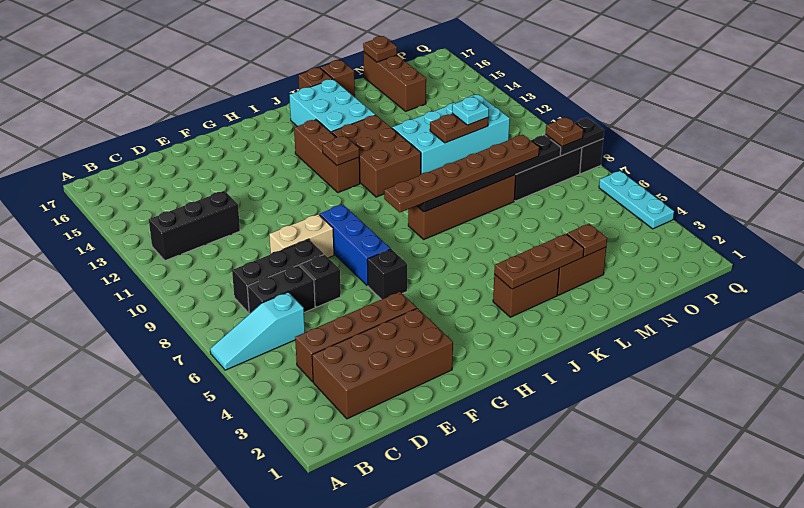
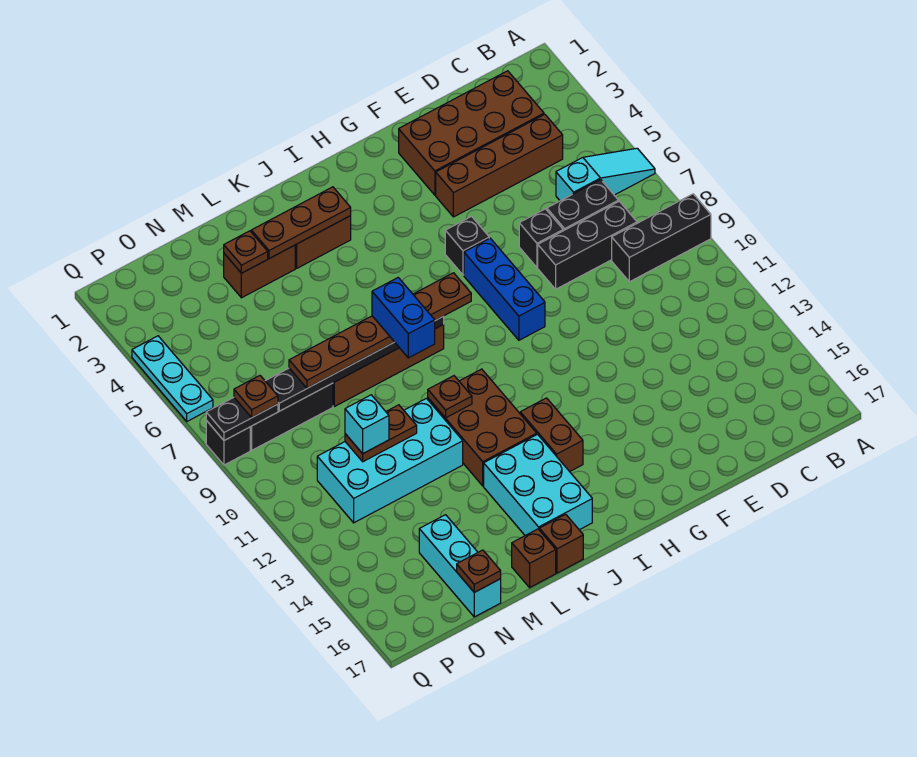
black brick B12:D12 level 1 -> black brick A9:C9 level 1
tan brick E9:F9 level 1 -> none
brown brick I12:I14 level 1 -> brown brick I13:I14 level 1
brown plate I12 level 2 -> brown plate K11 level 2
none -> blue brick K8:K9 level 4
cyan plate N11 level 3 -> cyan brick N11 level 3
brown brick N15:N17 level 1 -> cyan brick N15:N17 level 1

